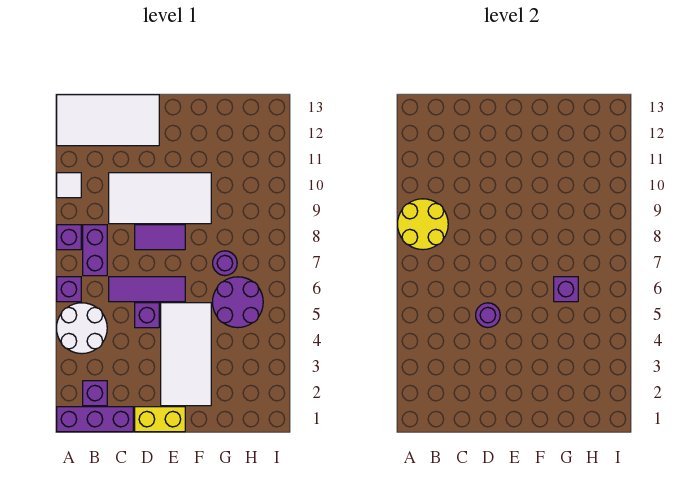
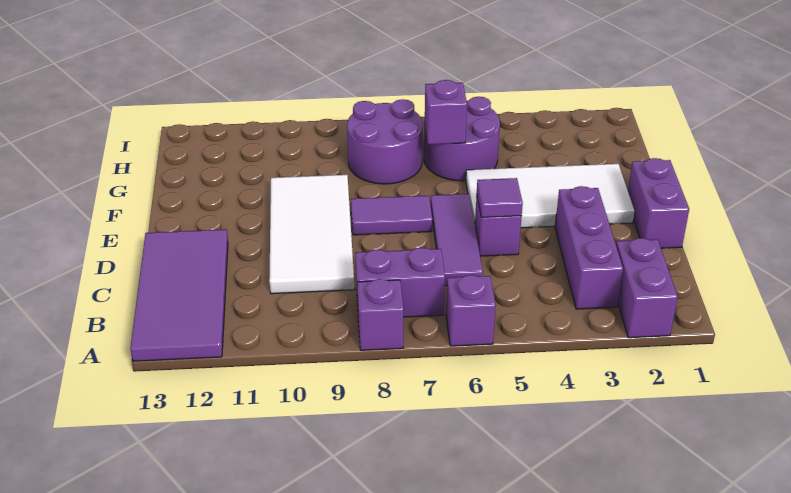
purple brick A1:C1 level 1 -> purple brick B3:D3 level 1
white round brick A4:B5 level 1 -> none
yellow round brick A8:B9 level 2 -> none
white tile A10 level 1 -> none
white tile A12:D13 level 1 -> purple tile A12:D13 level 1
purple brick B2 level 1 -> purple brick A2:B2 level 1
yellow brick D1:E1 level 1 -> purple brick D1:E1 level 1
purple round brick D5 level 2 -> purple tile D5 level 2
purple tile D8:E8 level 1 -> purple tile E7:E8 level 1
purple round brick G7 level 1 -> purple round brick G7:H8 level 1

